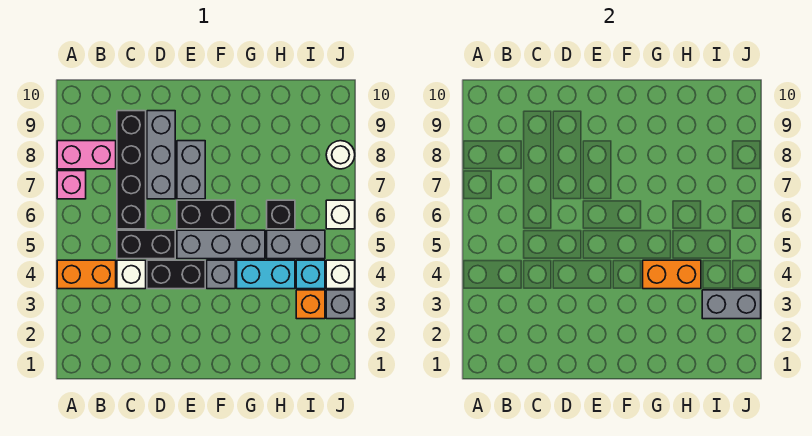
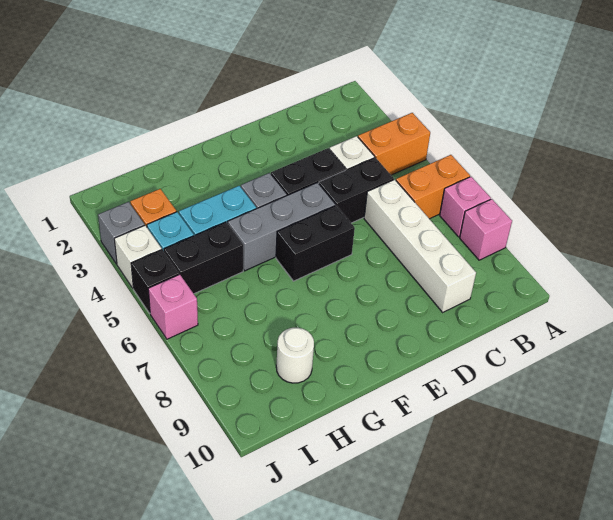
pink brick A8:B8 level 1 -> pink brick A8 level 1
black brick C6:C9 level 1 -> white brick C6:C9 level 1
grey brick D7:D9 level 1 -> none
grey brick E7:E8 level 1 -> none
orange brick G4:H4 level 2 -> orange brick A6:B6 level 1
grey brick H5:I5 level 1 -> black brick H5:I5 level 1
black brick H6 level 1 -> black brick J5 level 1
grey brick I3:J3 level 2 -> none
white brick J6 level 1 -> pink brick J6 level 1
white round brick J8 level 1 -> white round brick H9 level 1

